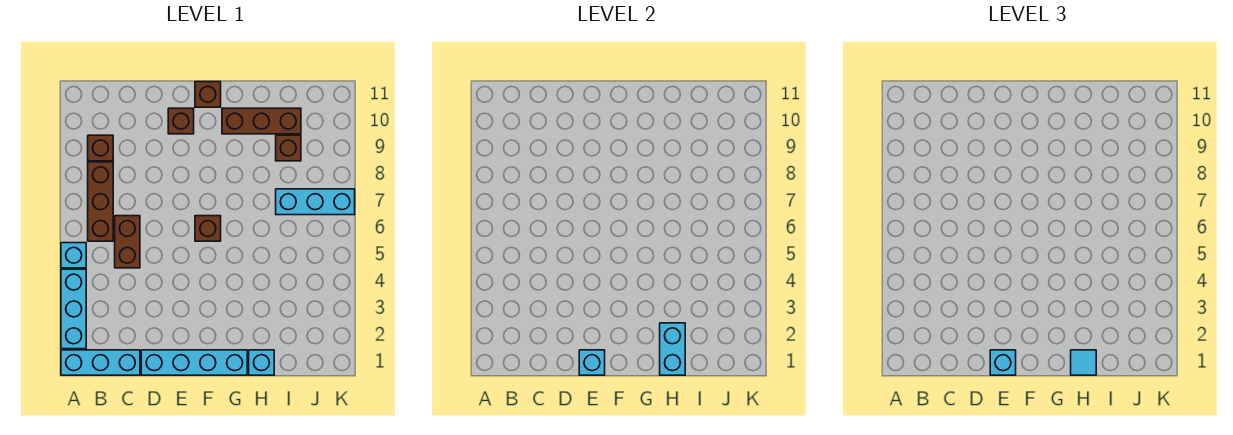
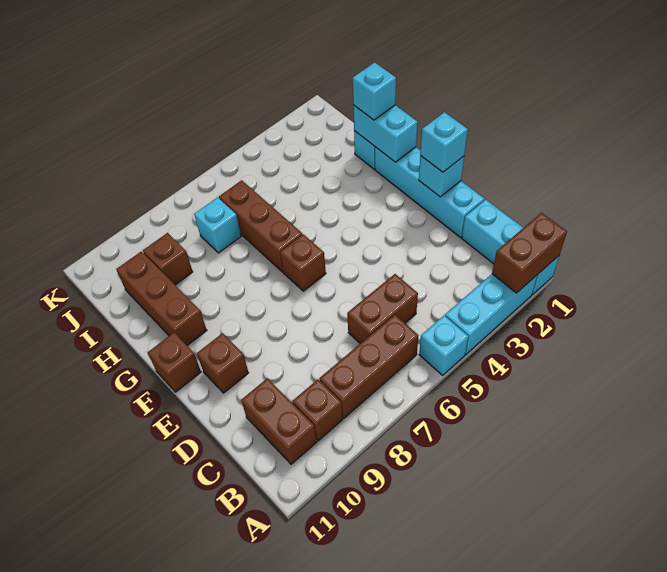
none -> brown brick A1:A2 level 2
none -> brown brick B10:C10 level 1
none -> brown brick G6:I6 level 1
cyan brick H1:H2 level 2 -> cyan brick G1:H1 level 2
cyan tile H1 level 3 -> cyan brick H1 level 3
cyan brick I7:K7 level 1 -> cyan brick I7 level 1

